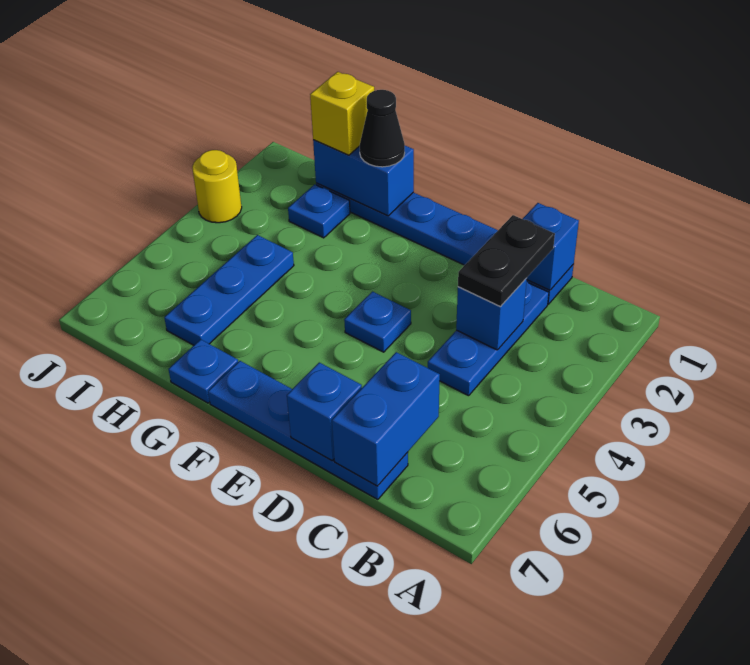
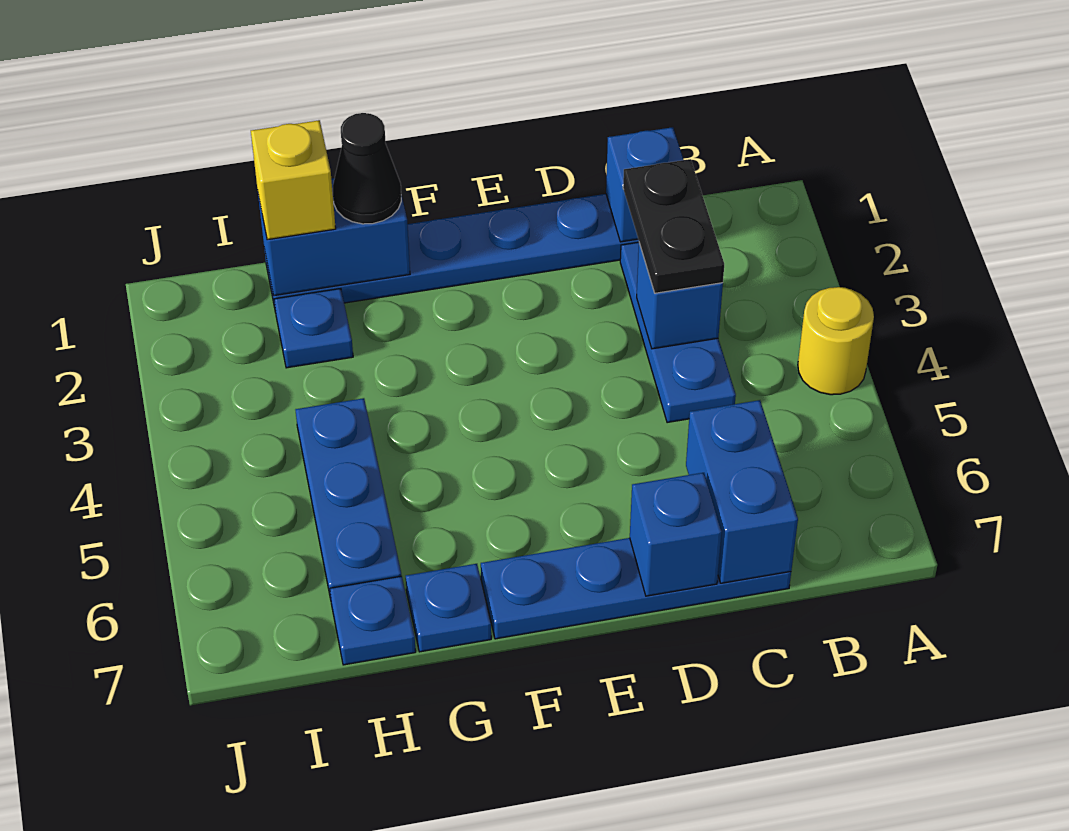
blue plate E4 level 1 -> blue plate H7 level 1
yellow round brick J3 level 1 -> yellow round brick A4 level 1

